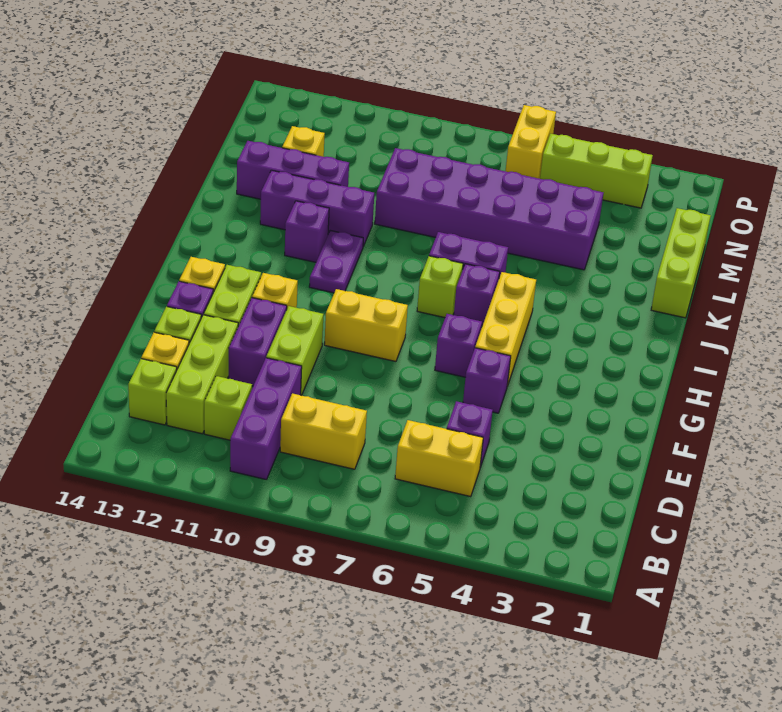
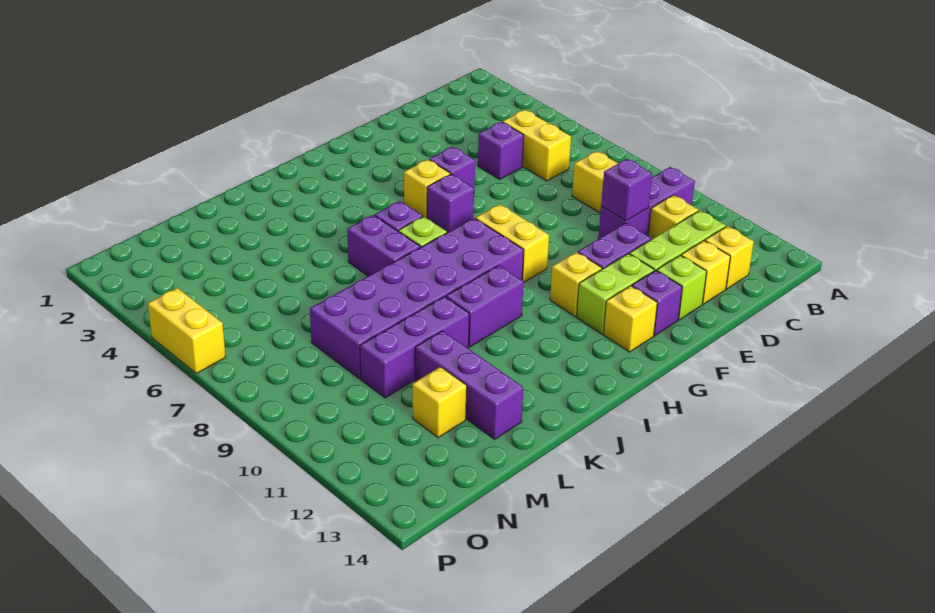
lime brick C11 level 1 -> yellow brick C11 level 1
lime brick C13 level 1 -> yellow brick C13 level 1
lime brick E10:F10 level 1 -> none
yellow brick G5:I5 level 1 -> yellow brick G5 level 1
purple plate I10:J10 level 1 -> purple brick I10:J10 level 1
purple brick J11 level 1 -> purple brick D10 level 2
lime brick K1:M1 level 1 -> none
purple brick K10:K12 level 1 -> purple brick K10:M10 level 1
purple brick L4:M9 level 1 -> purple brick H8:M9 level 1
lime brick O3:O5 level 1 -> none
yellow brick O6:P6 level 1 -> yellow brick P5:P6 level 1

